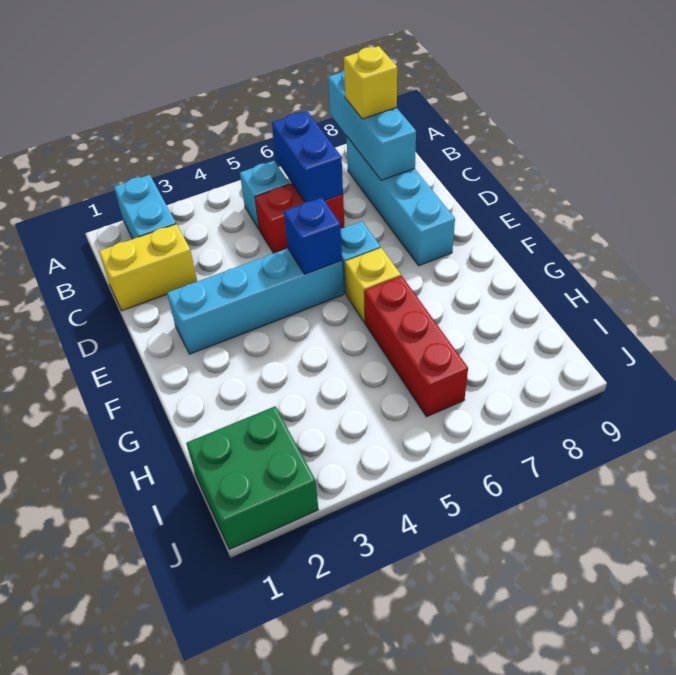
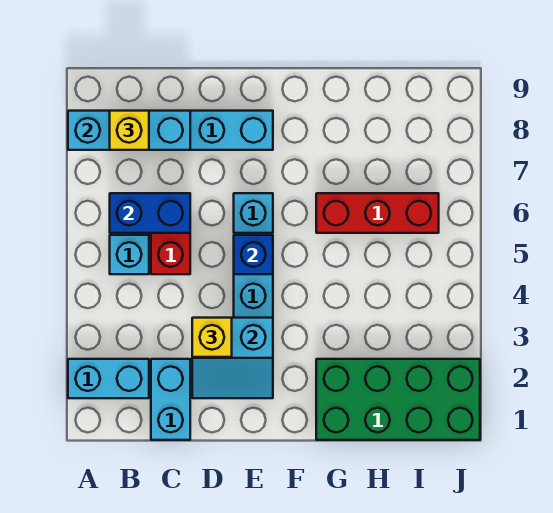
yellow brick C1:C2 level 1 -> cyan brick C1:C2 level 1
none -> cyan slope D2:E3 level 2 top 3
yellow brick F6 level 1 -> yellow brick D3 level 3
green brick I1:J2 level 1 -> green brick G1:J2 level 1

